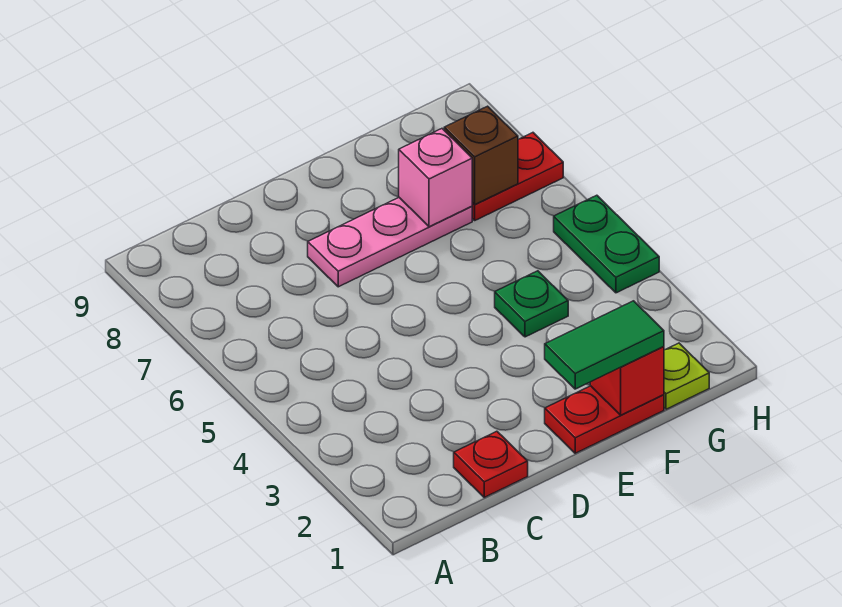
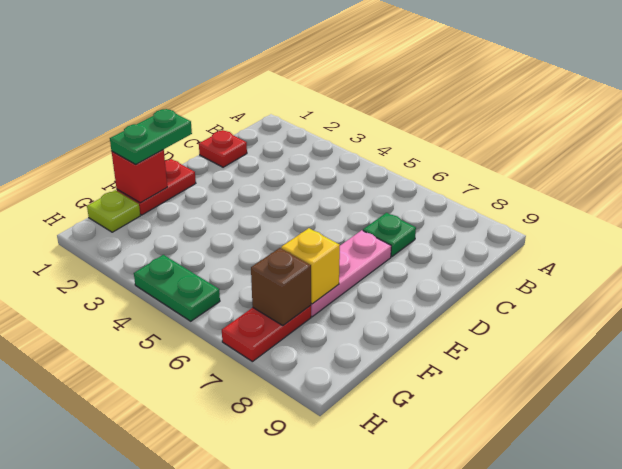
green tile E1:F1 level 3 -> green plate E1:F1 level 3
green plate F4 level 1 -> green plate C7 level 1
pink brick F7 level 2 -> yellow brick F7 level 2

